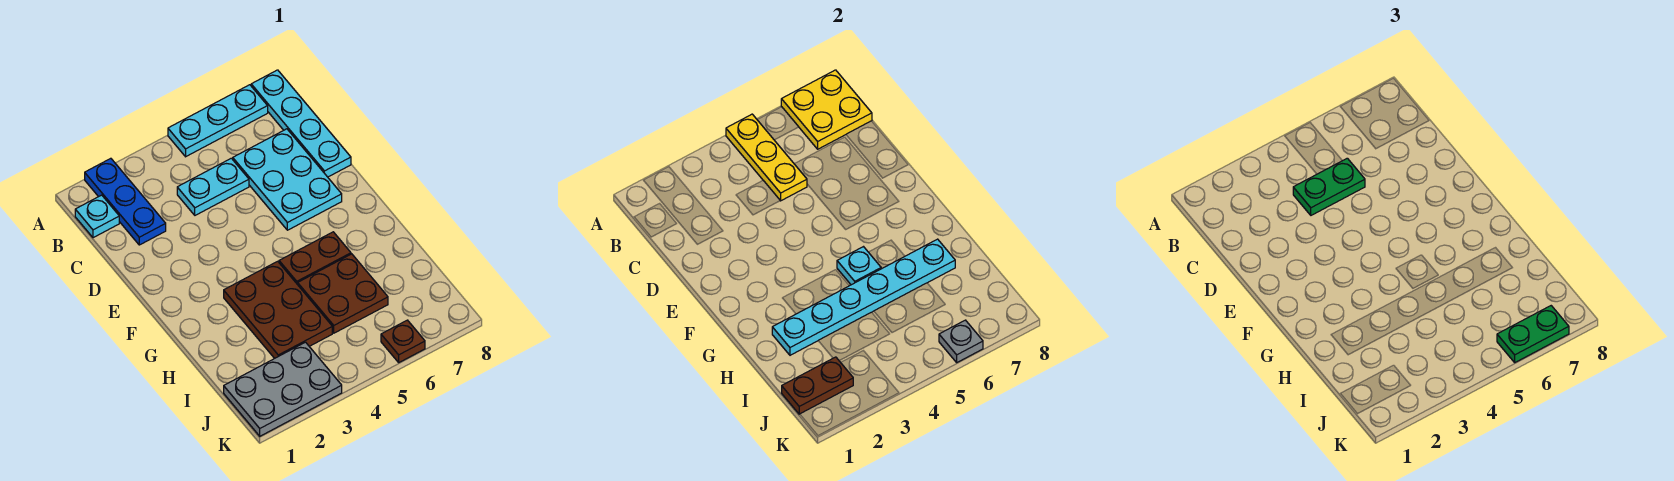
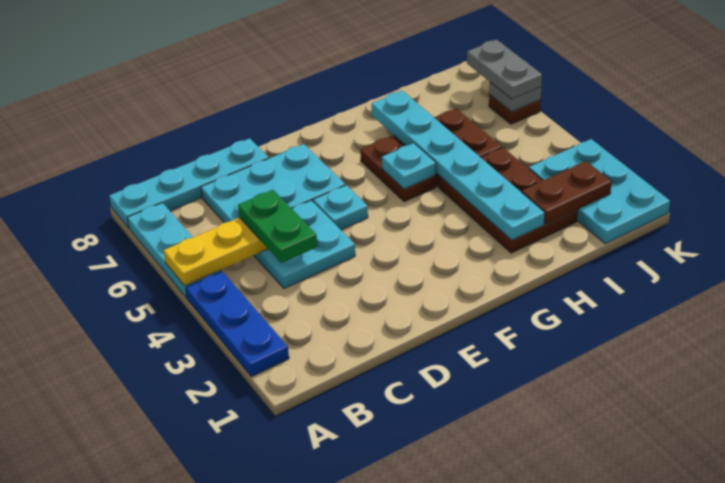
blue plate A2:C2 level 1 -> blue plate A2:A4 level 1
yellow plate A7:B8 level 2 -> none
cyan plate B1 level 1 -> cyan plate E5 level 1
cyan plate C4:C5 level 1 -> cyan plate C4:D5 level 1
brown plate G3:I4 level 1 -> brown plate H2:I4 level 1
grey plate J1:K3 level 1 -> cyan plate J1:K3 level 1
brown plate J1:J2 level 2 -> brown plate I2:J2 level 2
green plate K6:K7 level 3 -> grey plate K6:K7 level 3

